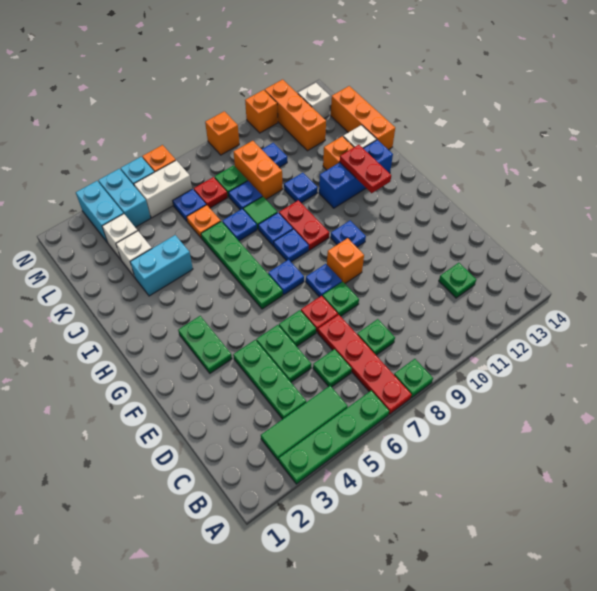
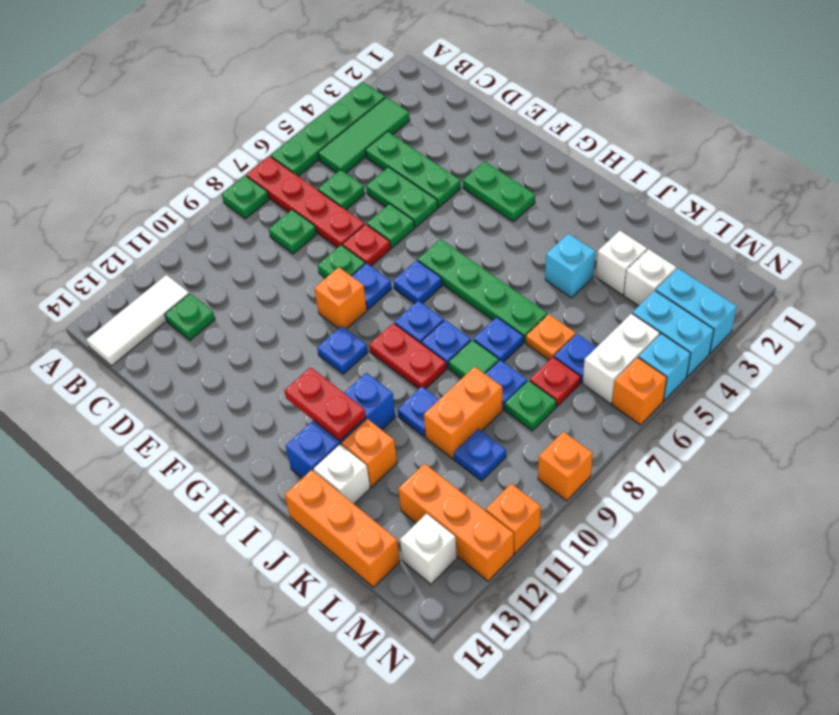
none -> white tile B12:B14 level 1
cyan brick J3:J4 level 1 -> cyan brick J4 level 1
orange brick K9:L9 level 1 -> orange brick K9:K10 level 1

